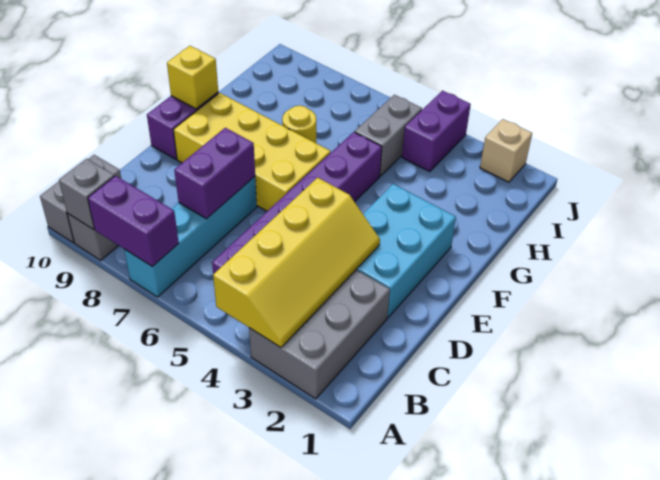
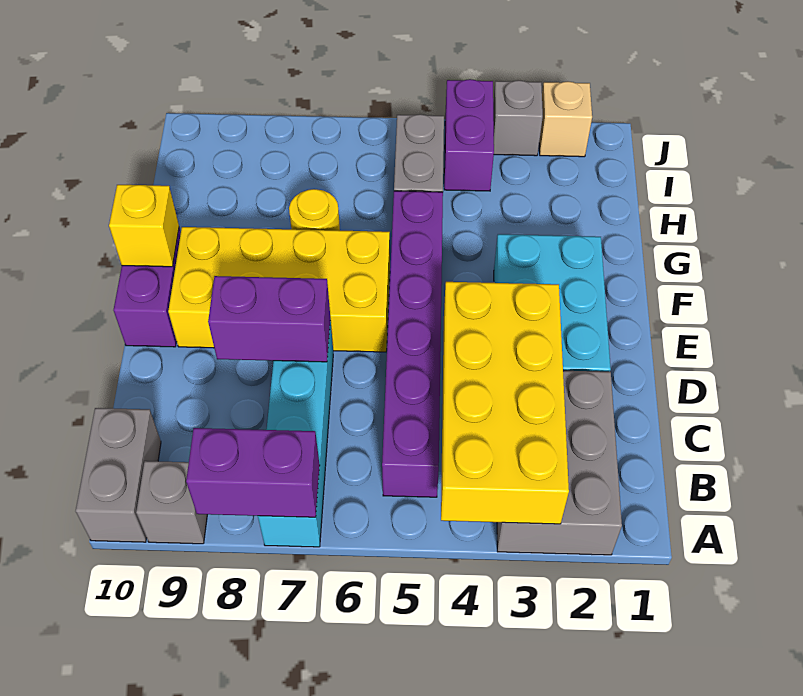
yellow slope A3:D4 level 2 top 4 -> yellow brick A3:D4 level 2
grey brick A9 level 2 -> grey brick J3 level 1
purple brick C7:D7 level 2 -> purple brick D7:D8 level 2

